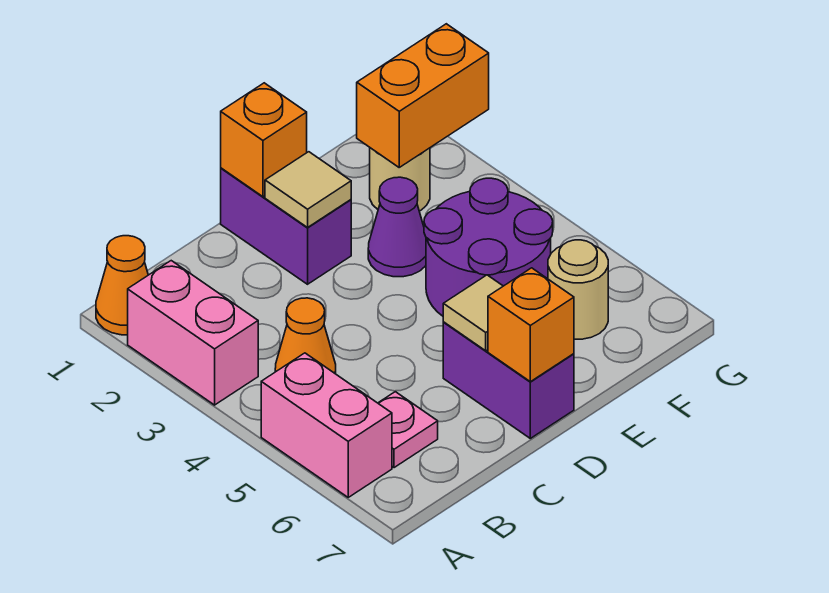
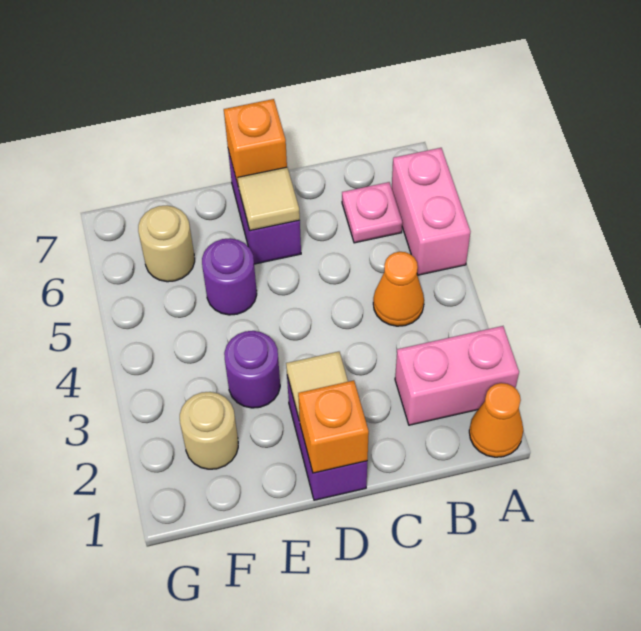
pink brick A2:A3 level 1 -> pink brick A2:B2 level 1
purple cone E3 level 1 -> purple round brick E3 level 1
purple round brick E4:F5 level 1 -> purple round brick E5 level 1
orange brick F2:G2 level 2 -> none

